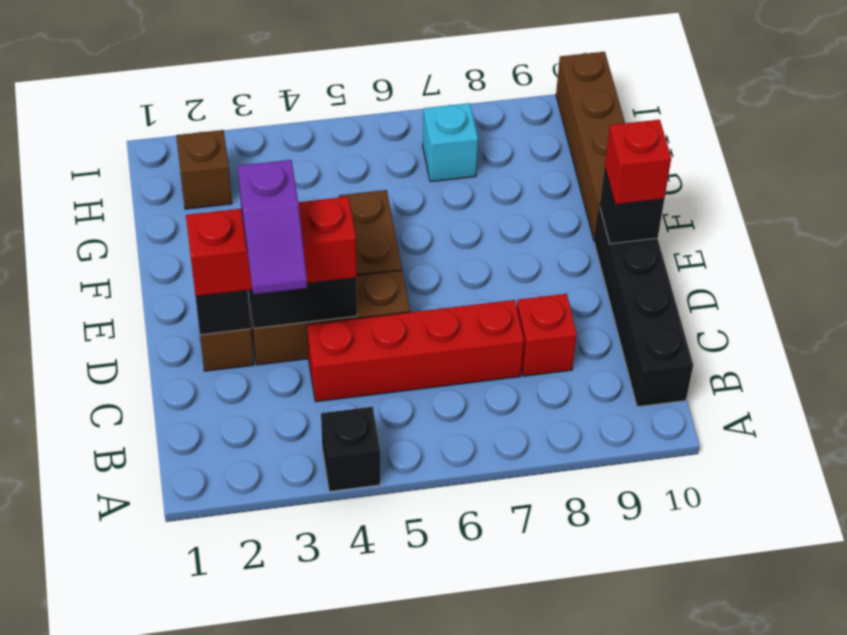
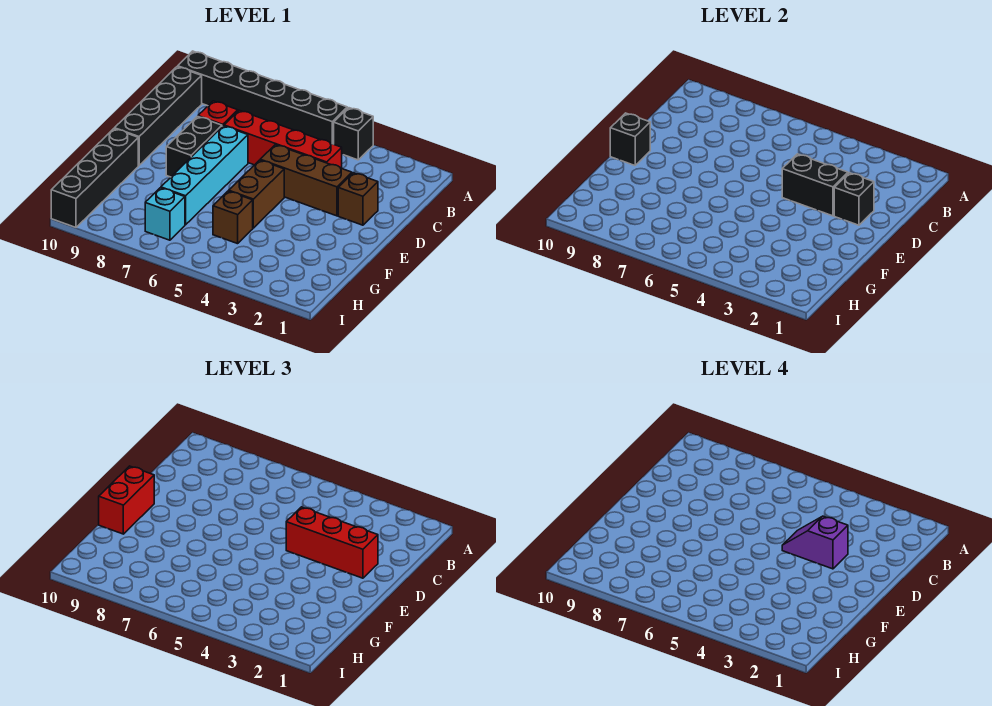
none -> black brick A5:A10 level 1
purple slope C3:D3 level 4 top D -> purple slope D3:D4 level 4 top 3
none -> cyan brick D7:G7 level 1
none -> black brick D8:E8 level 1
red brick E10 level 3 -> red brick E10:F10 level 3
brown brick F10:I10 level 1 -> black brick F10:I10 level 1
brown brick H2 level 1 -> brown brick G5 level 1

